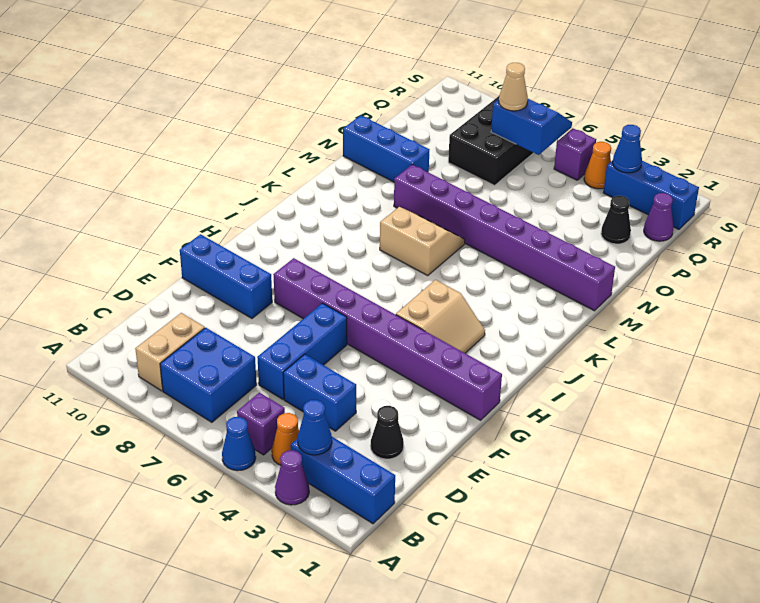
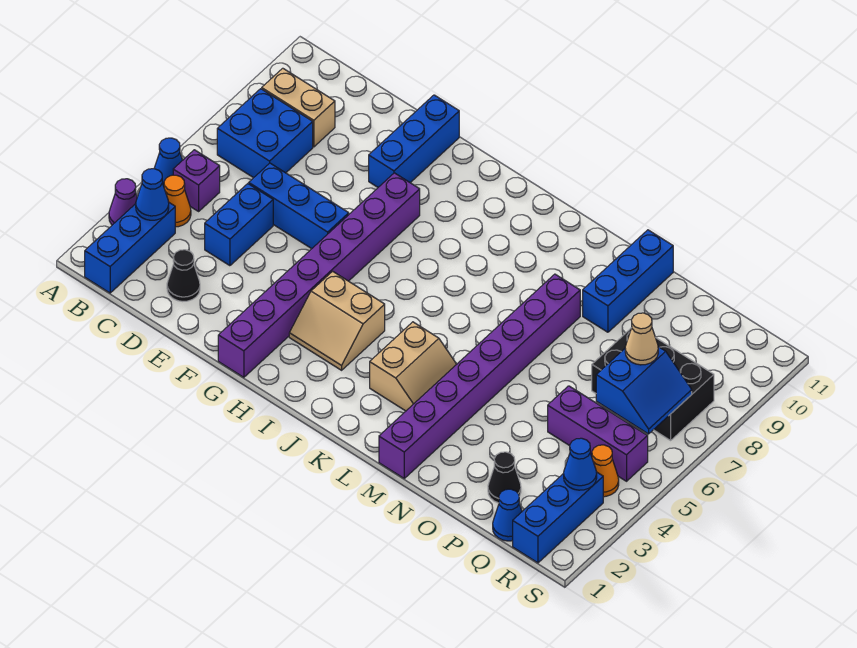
tan slope K6:L7 level 1 top K -> tan slope K3:L4 level 1 top K
purple cone Q1 level 1 -> blue cone Q1 level 1
purple brick R5 level 1 -> purple brick P5:R5 level 1

